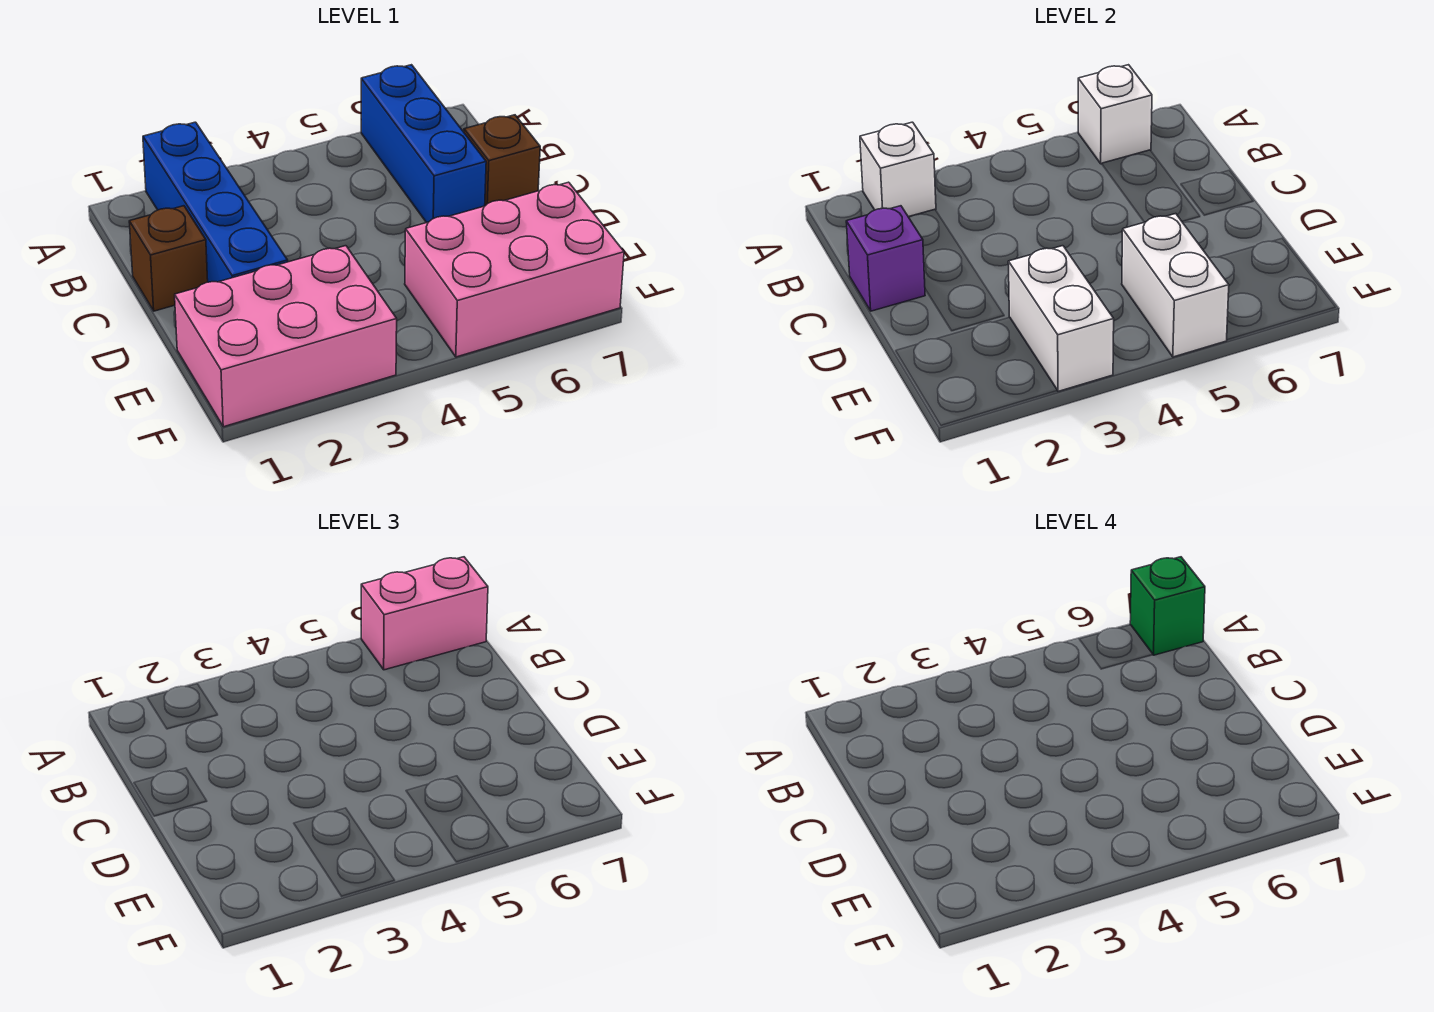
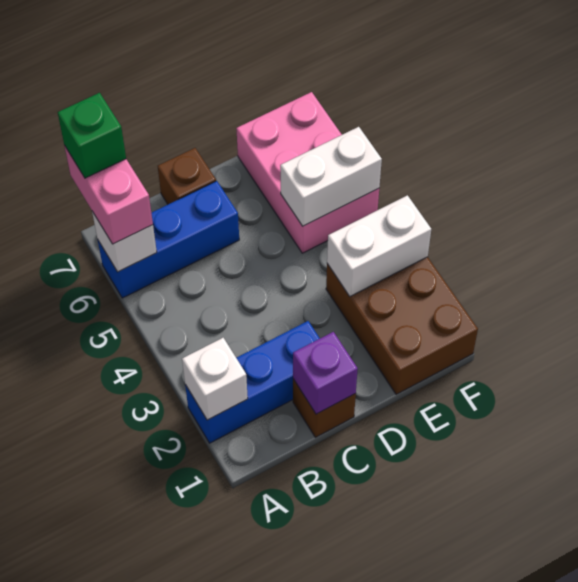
blue brick A2:D2 level 1 -> blue brick A2:C2 level 1
pink brick E1:F3 level 1 -> brown brick E1:F3 level 1

